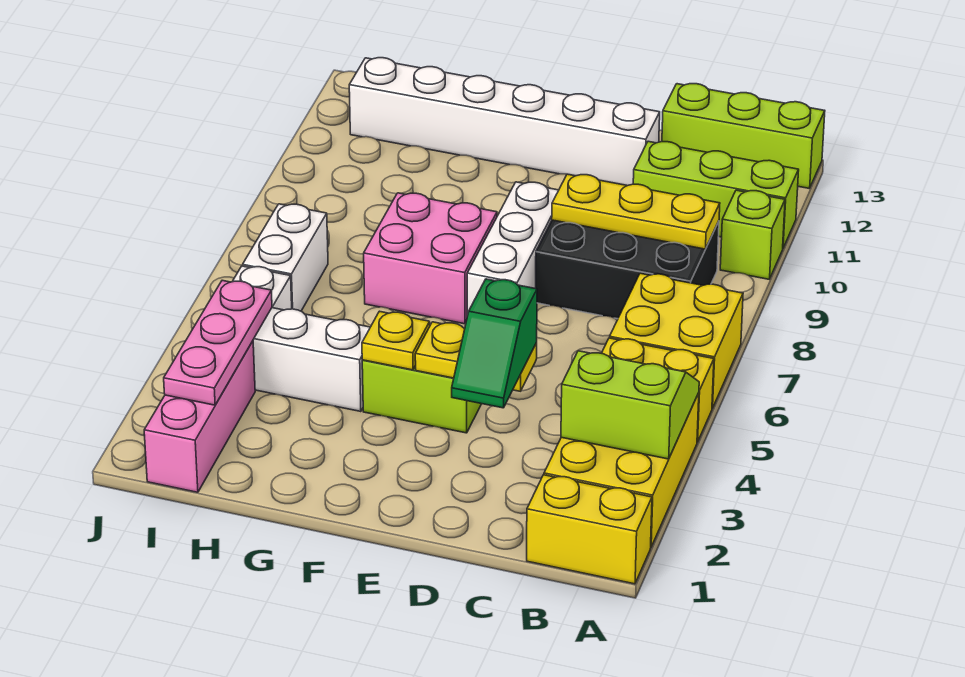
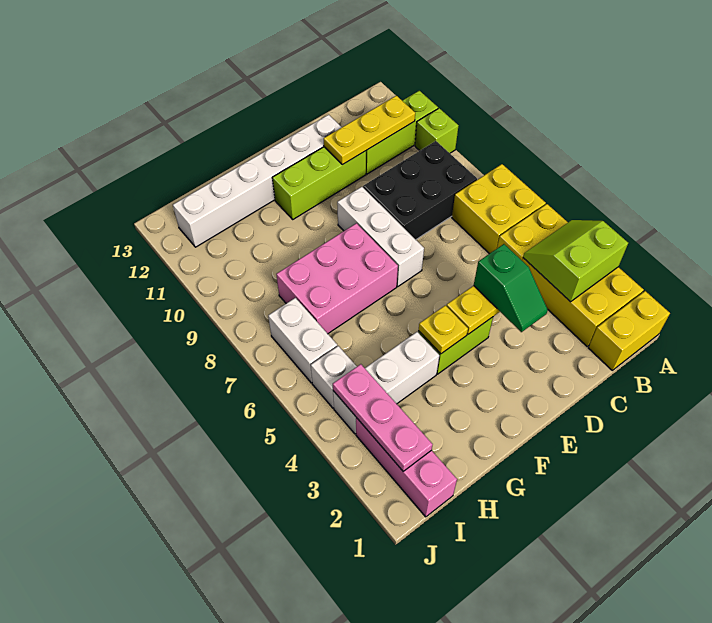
lime brick A13:C13 level 1 -> lime brick D11:F11 level 1
yellow plate B9:D9 level 2 -> yellow plate B11:D11 level 2
pink brick F7:G8 level 1 -> pink brick F7:H8 level 1

